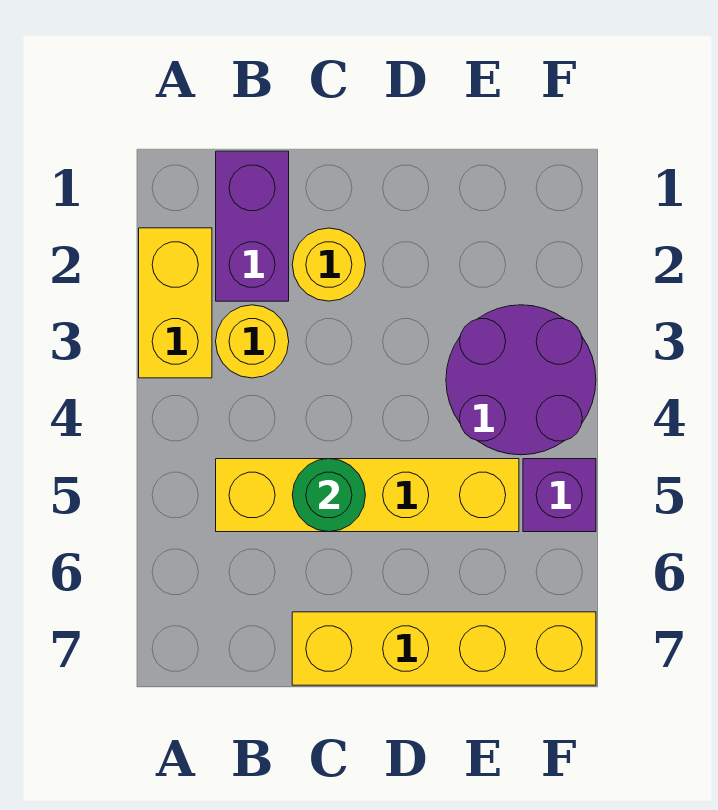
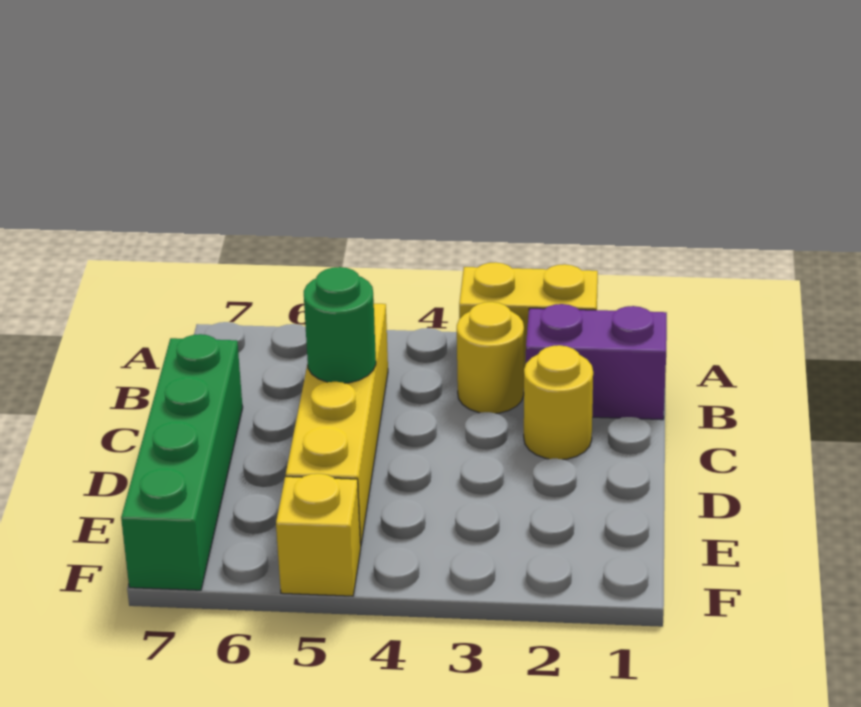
yellow brick C7:F7 level 1 -> green brick C7:F7 level 1
purple round brick E3:F4 level 1 -> none
purple brick F5 level 1 -> yellow brick F5 level 1

